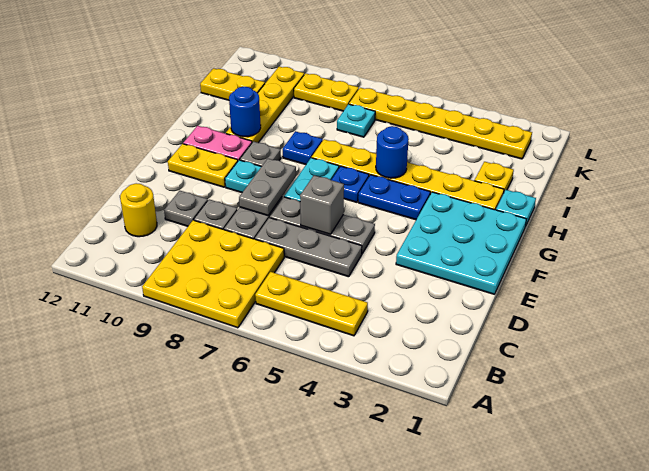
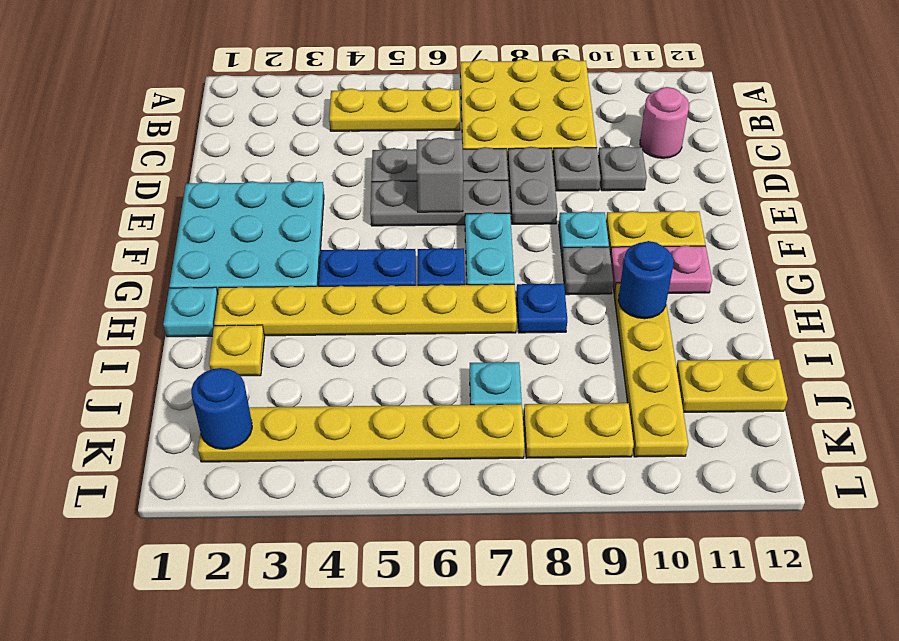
yellow round brick C11 level 1 -> pink round brick C11 level 1
grey plate E8:F8 level 2 -> none
blue round brick H5 level 2 -> blue round brick K2 level 2

